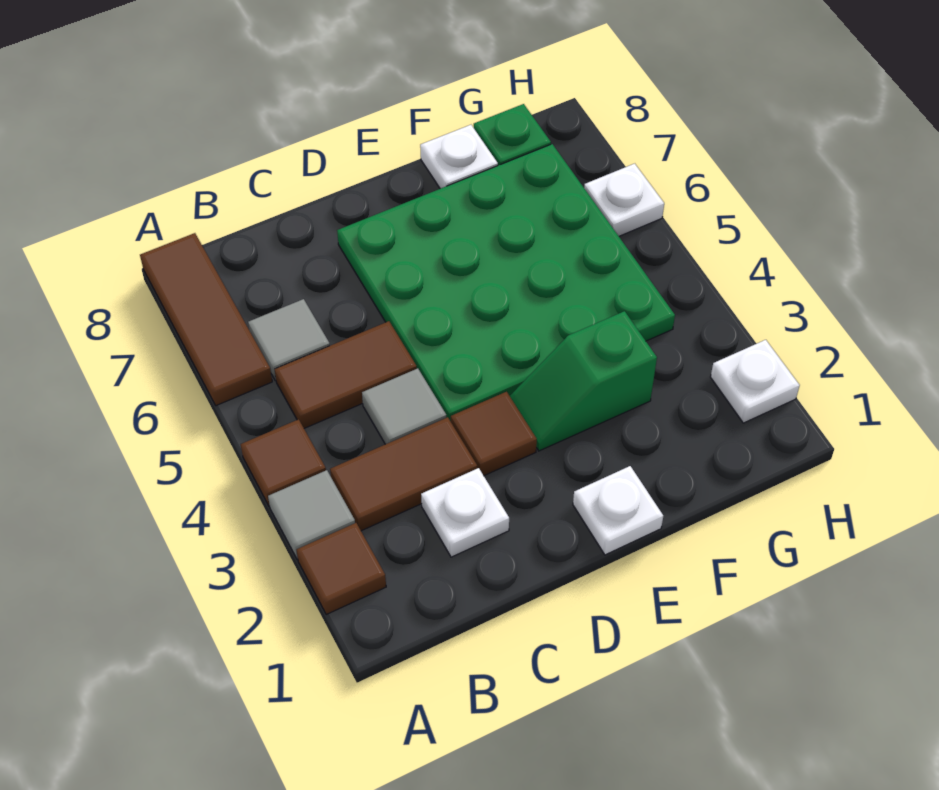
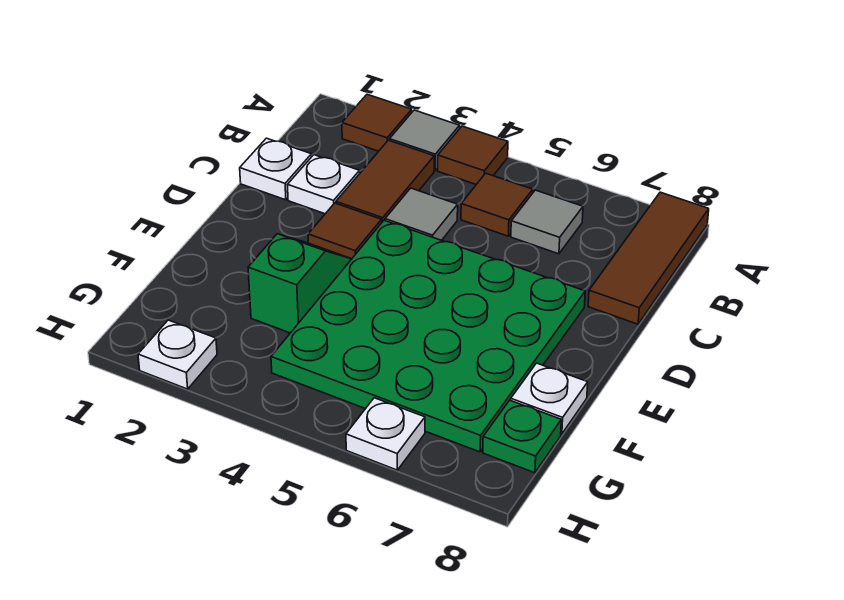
brown tile A6:A8 level 1 -> brown tile A8:C8 level 1
brown tile B5:C5 level 1 -> brown tile B5 level 1
white plate E1 level 1 -> white plate C1 level 1

